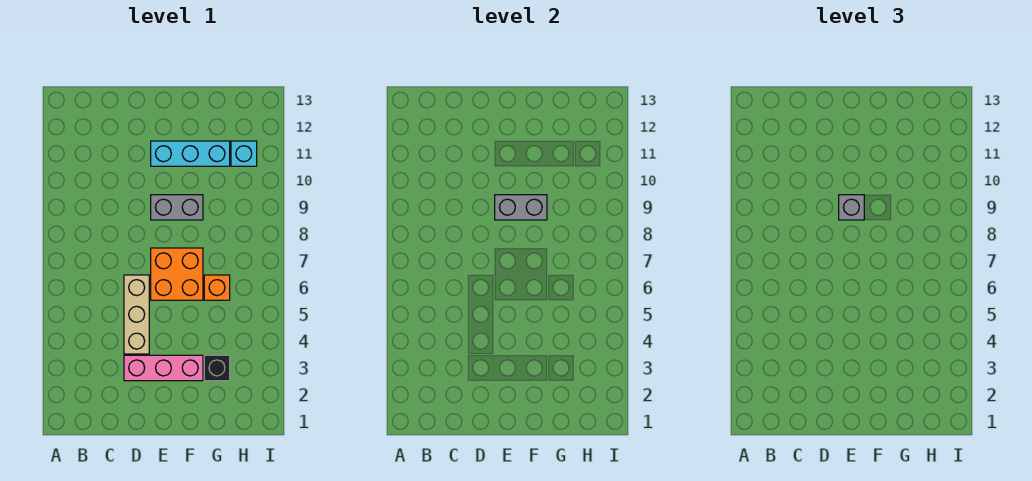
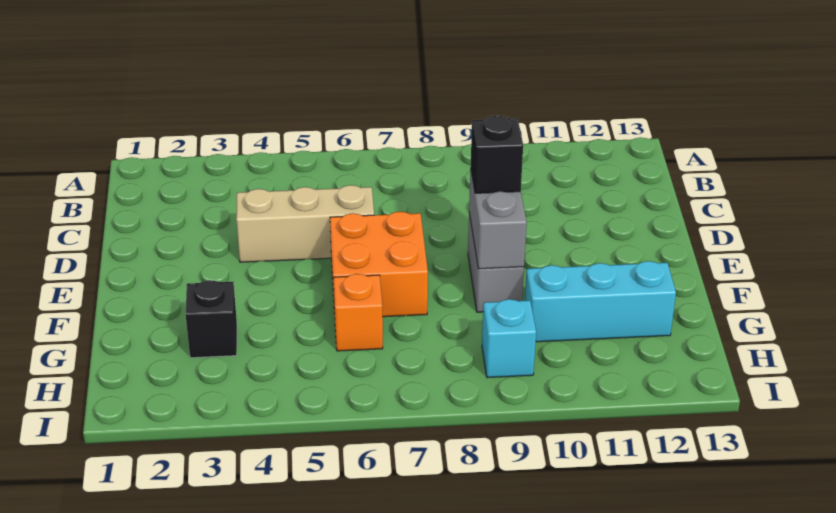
pink brick D3:F3 level 1 -> none
grey brick E9 level 3 -> black brick E9 level 3
cyan brick E11:G11 level 1 -> cyan brick G10:G12 level 1
cyan brick H11 level 1 -> cyan brick H9 level 1

